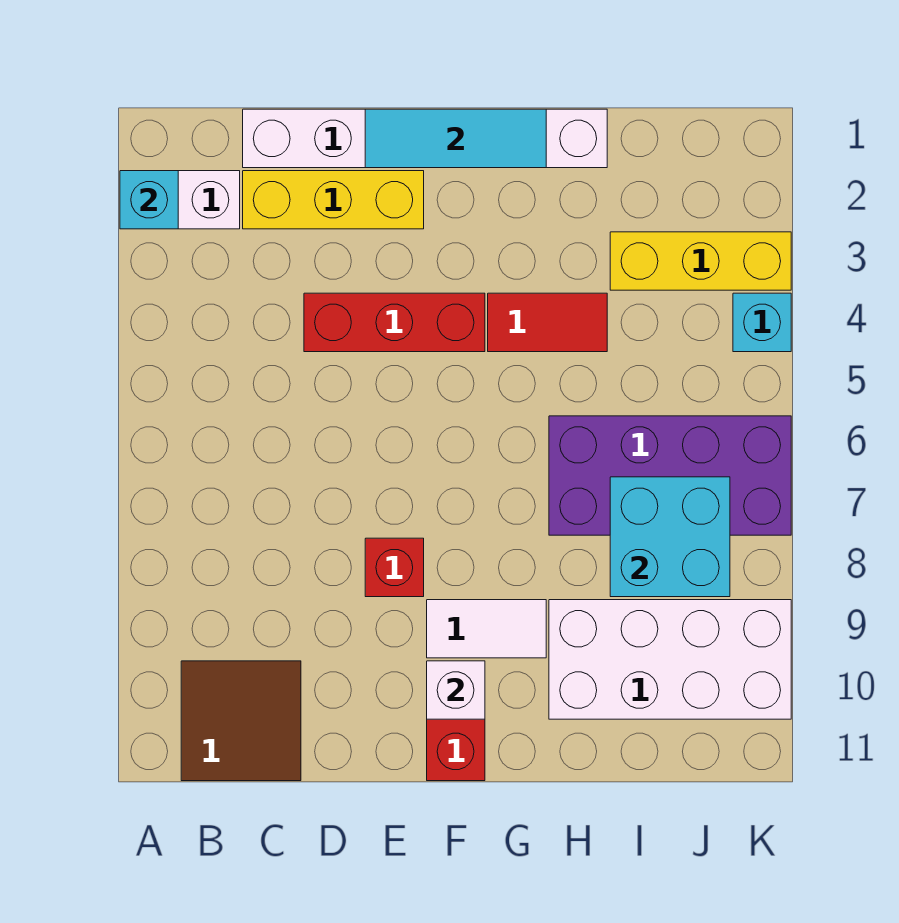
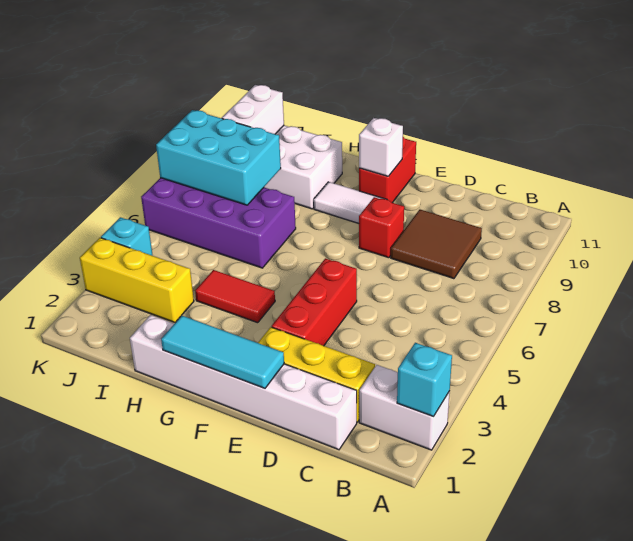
brown tile B10:C11 level 1 -> brown tile C8:D9 level 1
red brick D4:F4 level 1 -> red brick E3:E5 level 1
cyan brick I7:J8 level 2 -> cyan brick I7:K8 level 2
none -> white brick J9:J10 level 2

